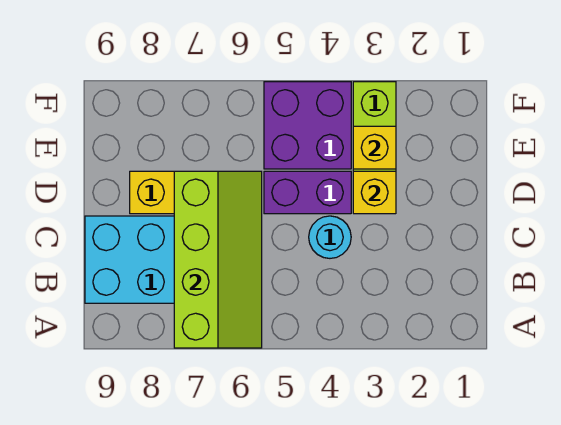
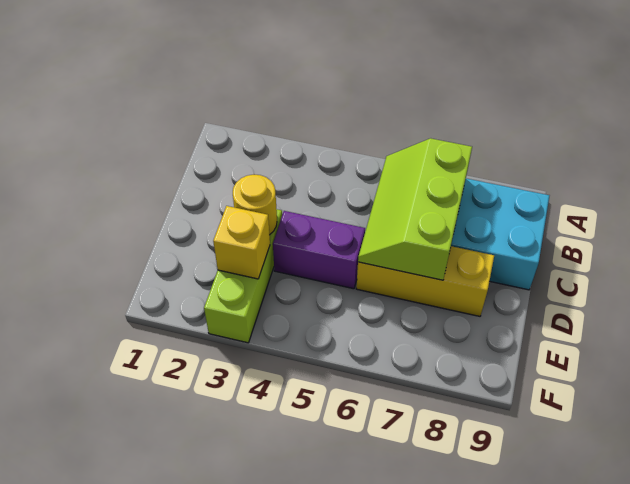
lime slope A6:D7 level 2 top 7 -> lime slope B6:D7 level 2 top 7
cyan round brick C4 level 1 -> none
yellow brick D3 level 2 -> yellow round brick D3 level 2
purple brick E4:F5 level 1 -> none

